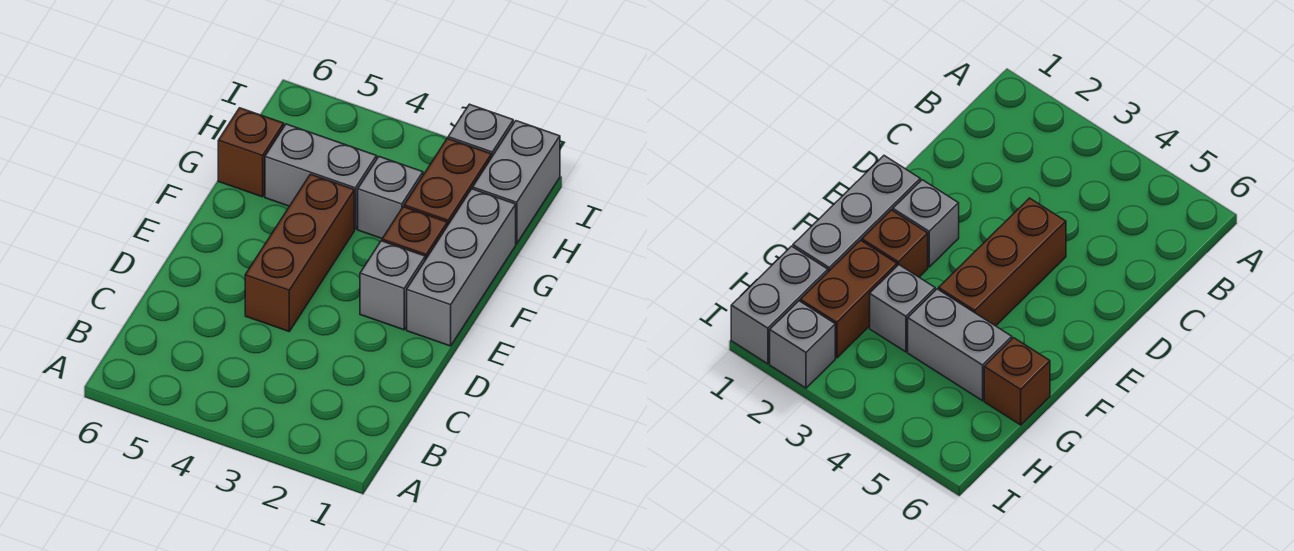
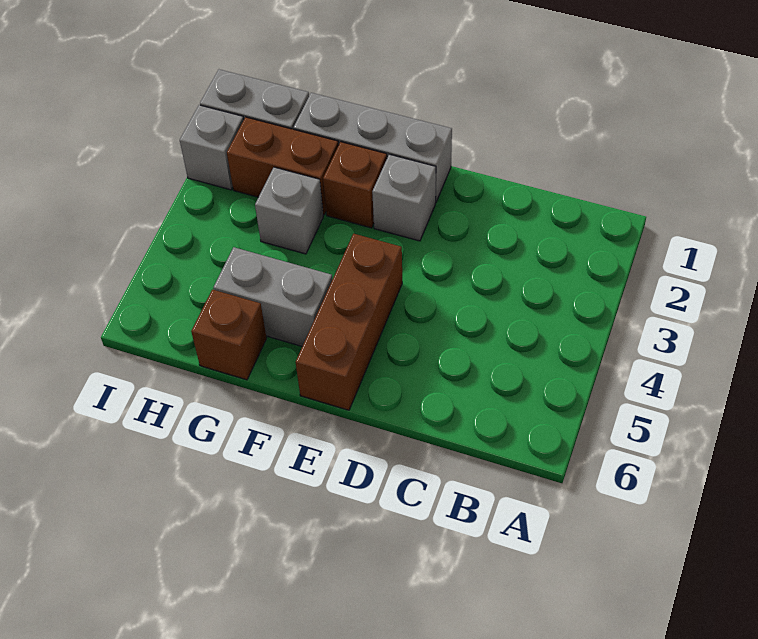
brown brick D4:F4 level 1 -> brown brick E4:E6 level 1
grey brick G4:G5 level 1 -> grey brick F5:G5 level 1

